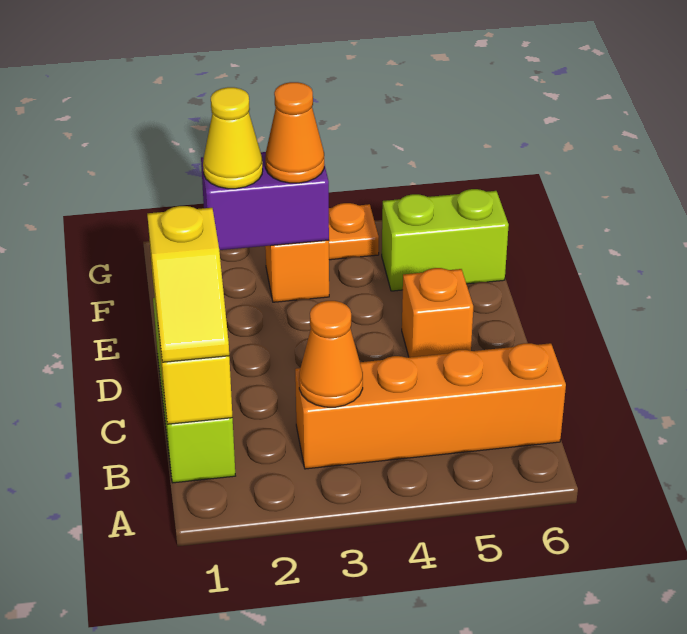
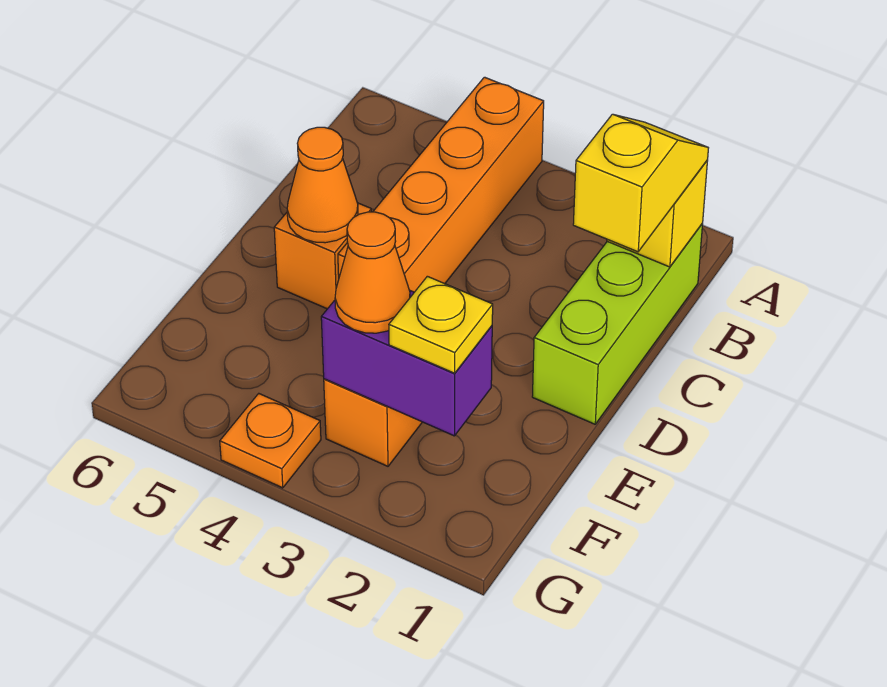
orange brick B3:B6 level 1 -> orange brick A4:D4 level 1
orange cone B3 level 2 -> orange cone D5 level 2
yellow cone F2 level 3 -> yellow plate F2 level 3
lime brick F5:F6 level 1 -> none

